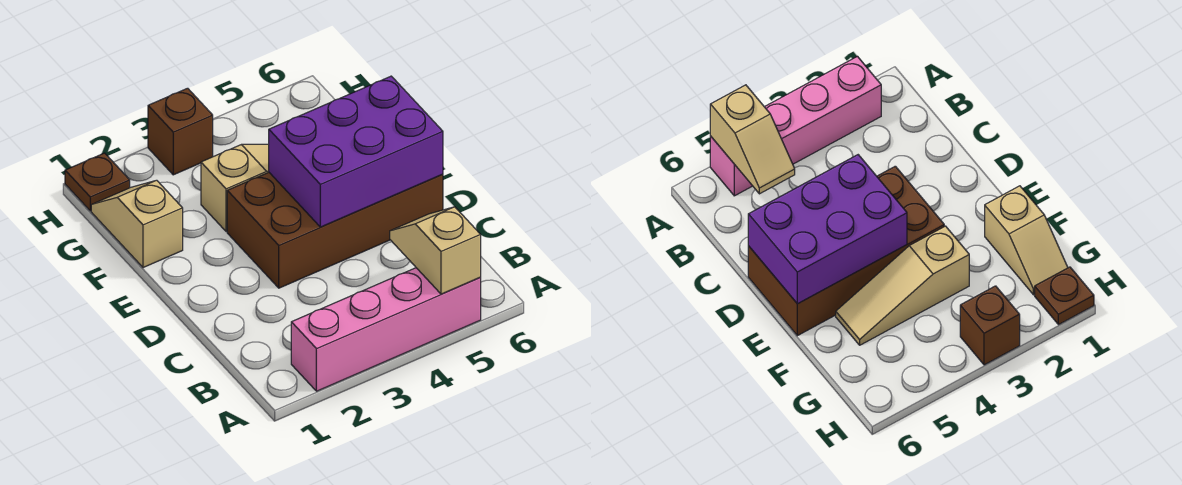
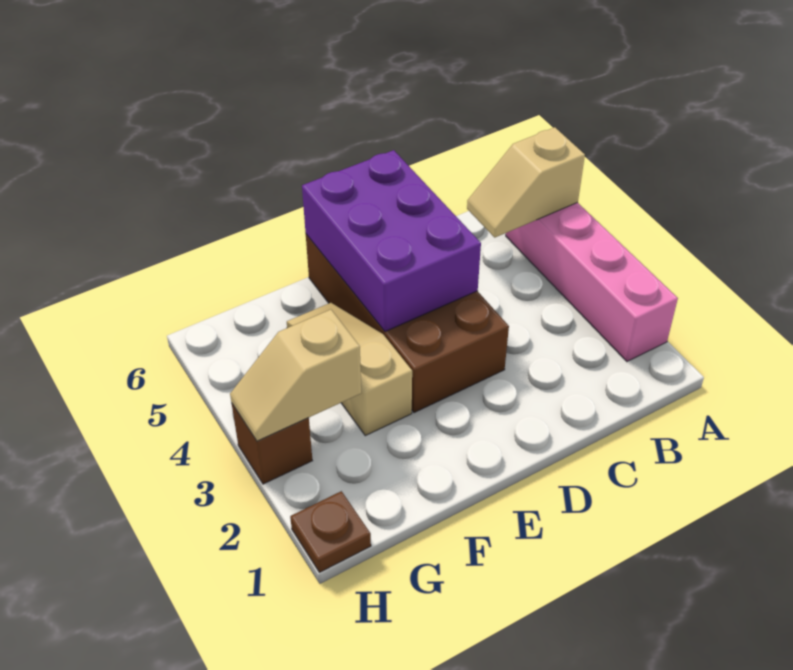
tan slope F1:G1 level 1 top F -> tan slope G3:H3 level 2 top G

